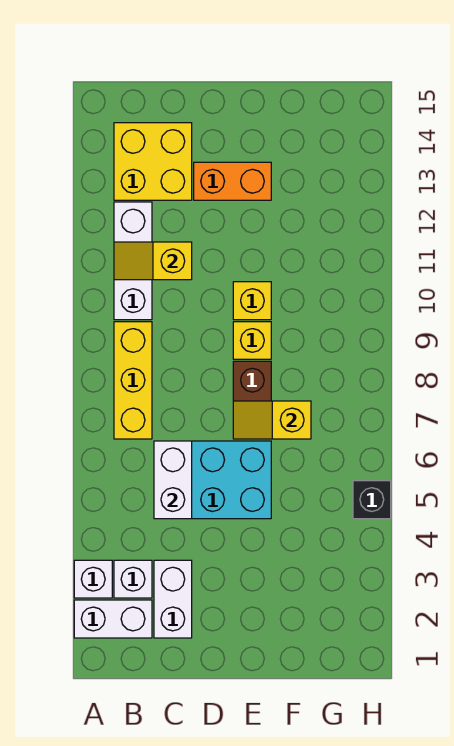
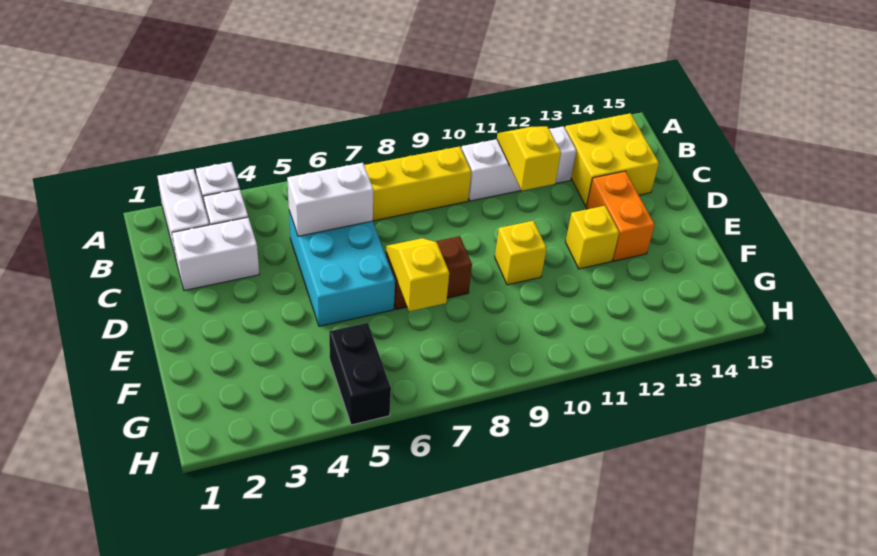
yellow brick E9 level 1 -> yellow brick E12 level 1
black brick H5 level 1 -> black brick G5:H5 level 1

